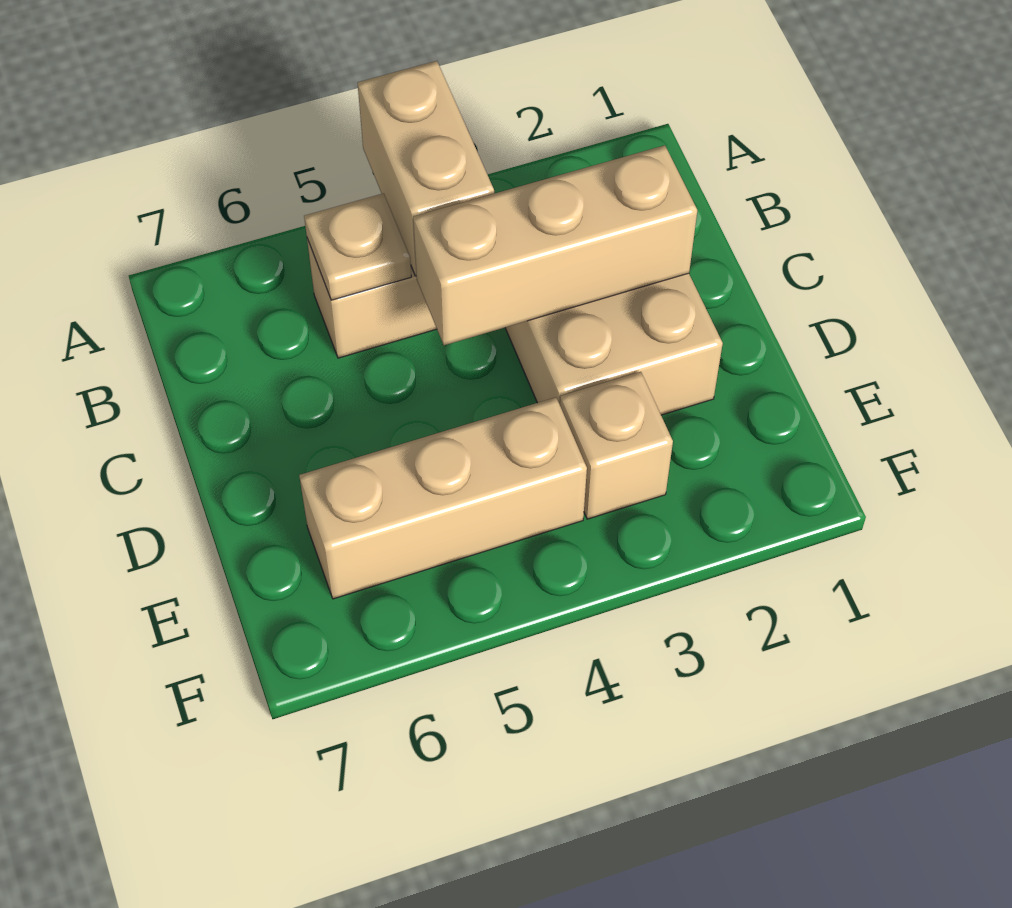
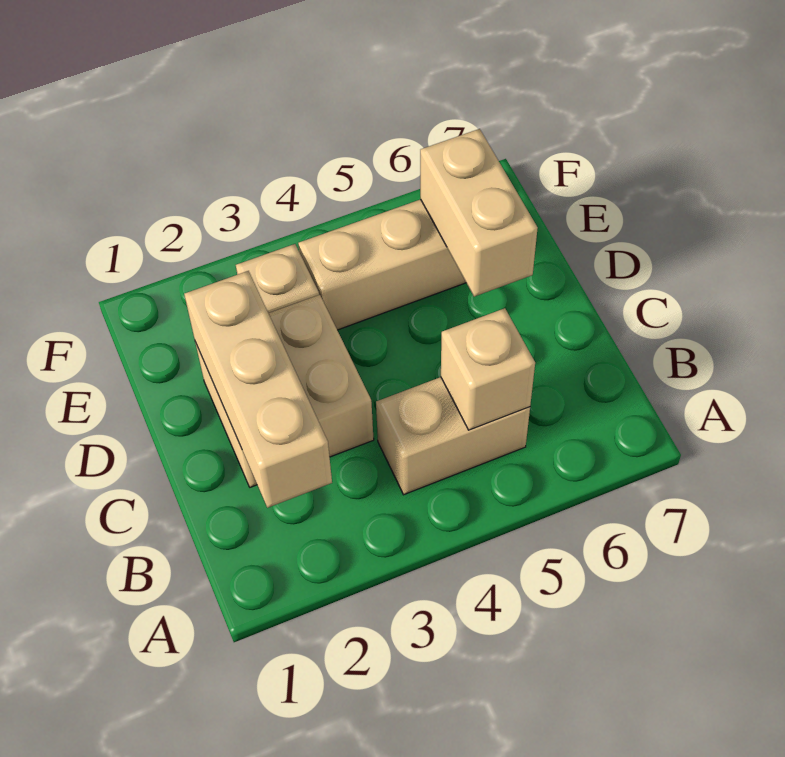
tan brick A4:B4 level 2 -> tan brick D6:E6 level 2
tan plate B5 level 2 -> tan brick B5 level 2
tan brick C2:C4 level 2 -> tan brick B2:D2 level 2

